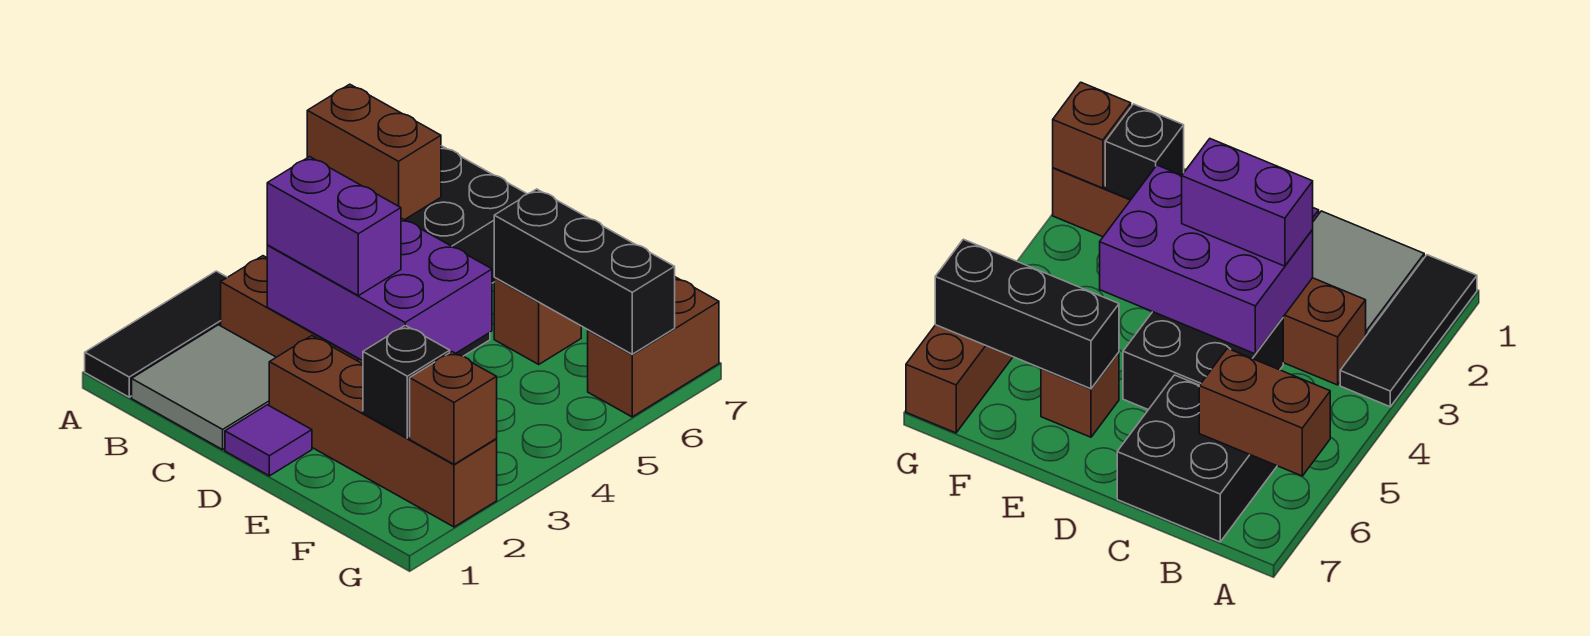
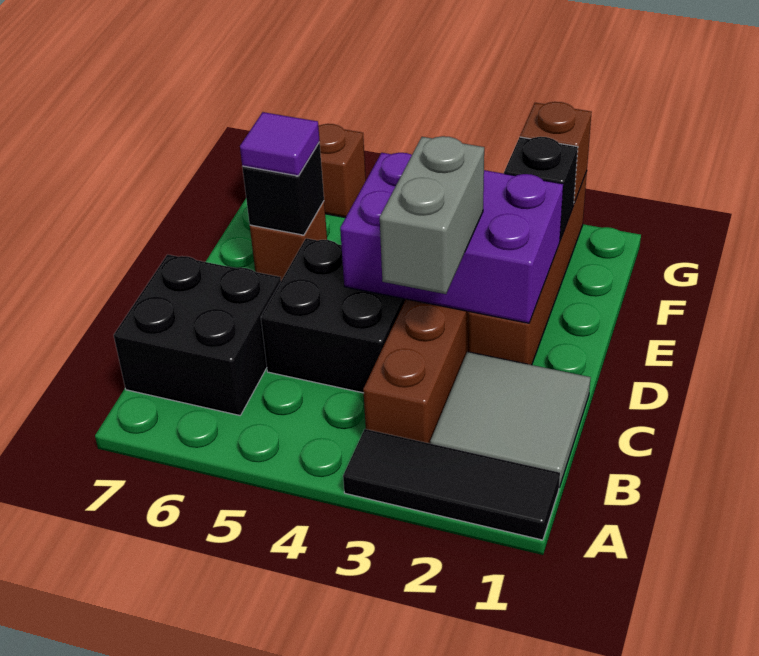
brown brick A6:B6 level 2 -> none
purple brick C3:E4 level 2 -> purple brick D2:E4 level 2
purple brick C3:D3 level 3 -> grey brick C3:D3 level 3
purple tile D1 level 1 -> purple tile E6 level 3
black brick E6:G6 level 2 -> black brick E6 level 2

